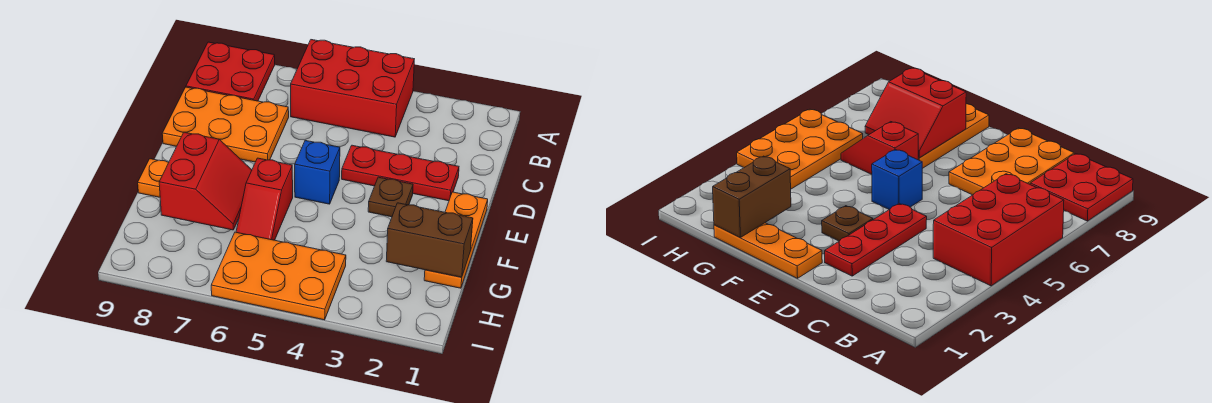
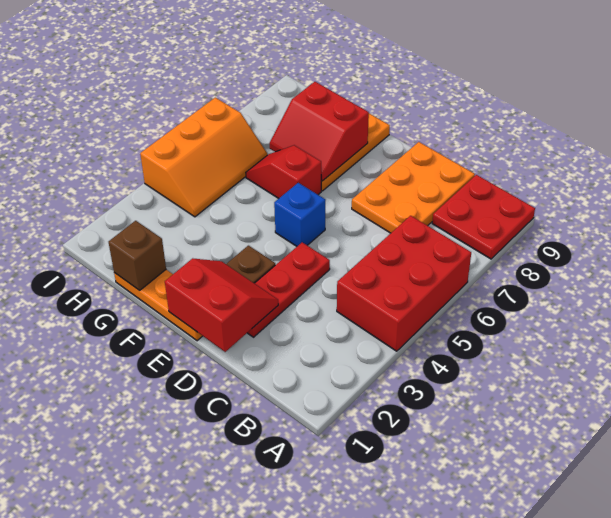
none -> red slope D1:E2 level 2 top 1
brown brick G1:G2 level 2 -> brown brick G1 level 2
orange plate H4:I6 level 1 -> orange slope H4:I6 level 1 top I

